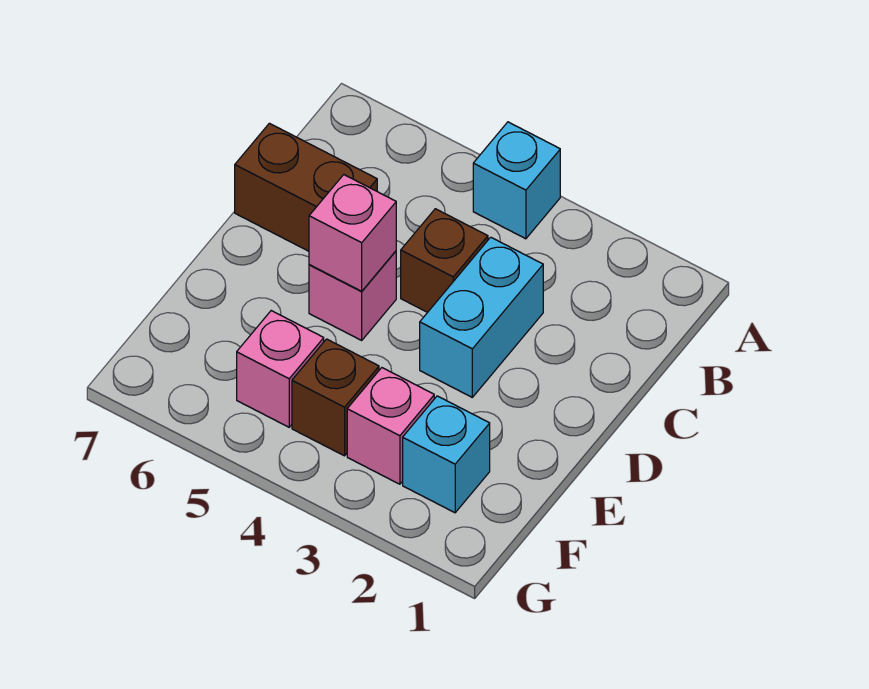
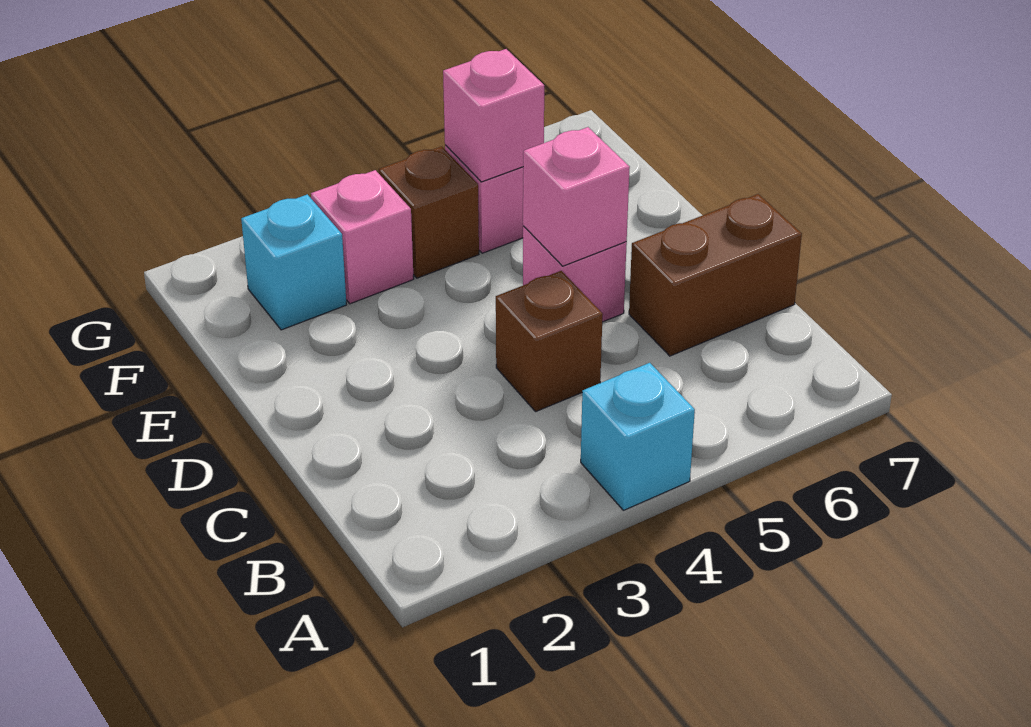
cyan brick C3:D3 level 1 -> none
none -> pink brick F5 level 2

